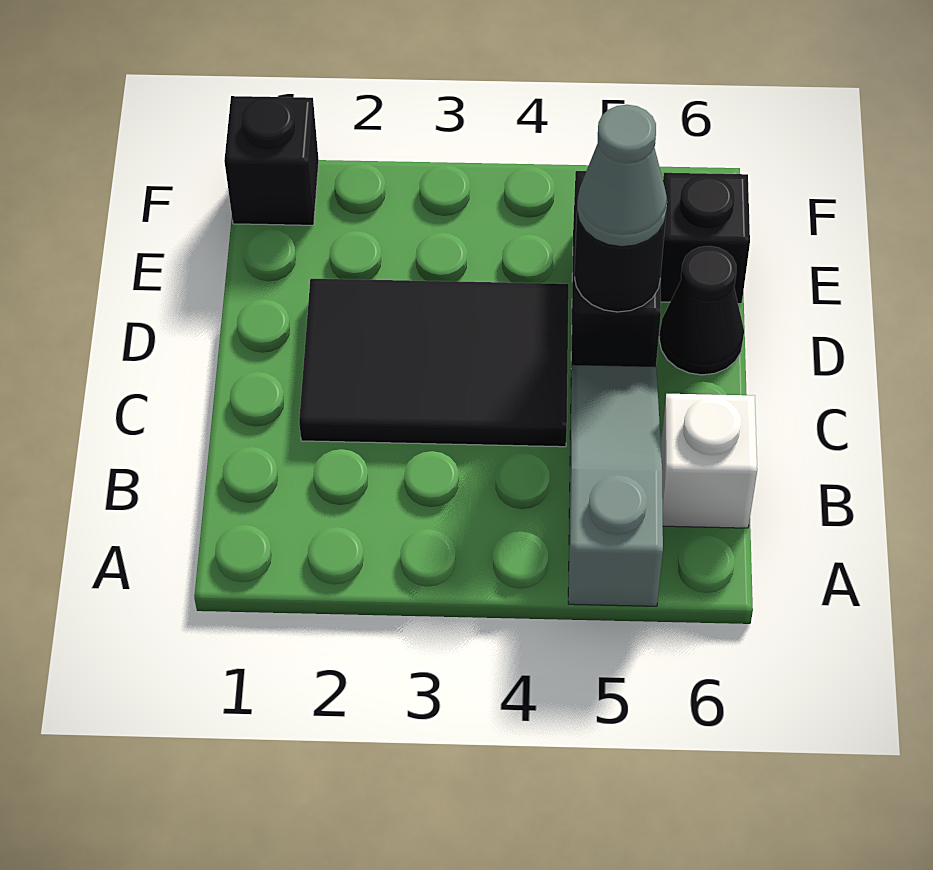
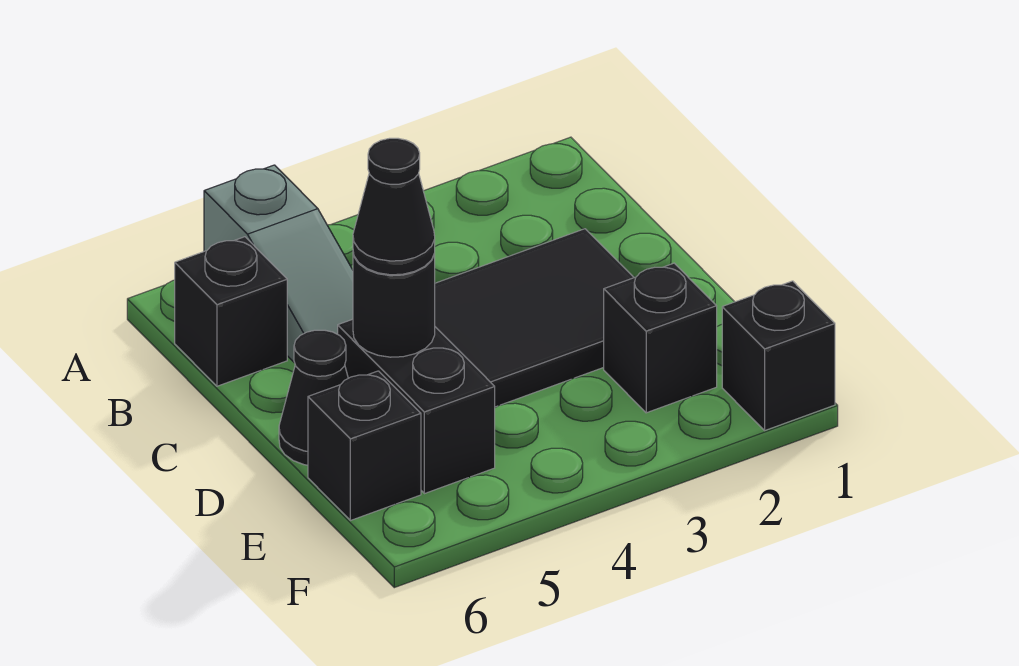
white brick B6 level 1 -> black brick B6 level 1
grey cone D5 level 3 -> black cone D5 level 3
none -> black brick E2 level 1

